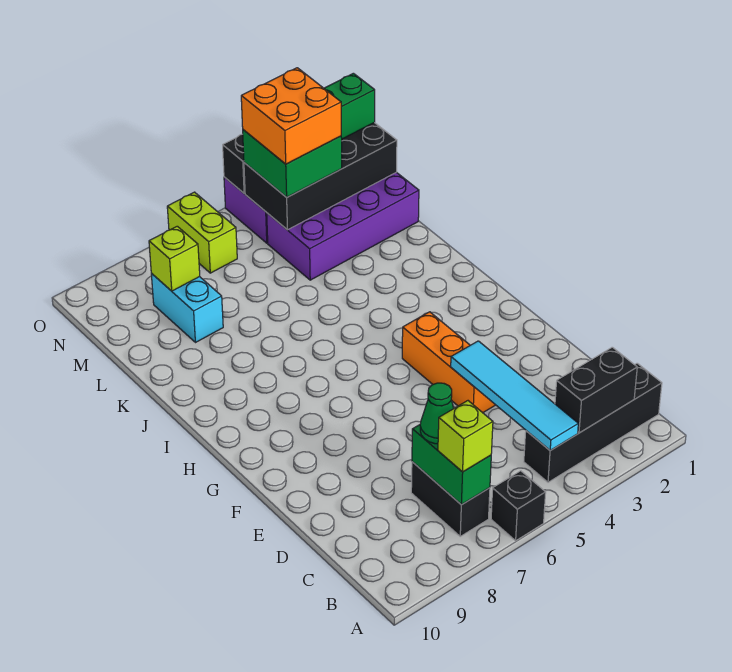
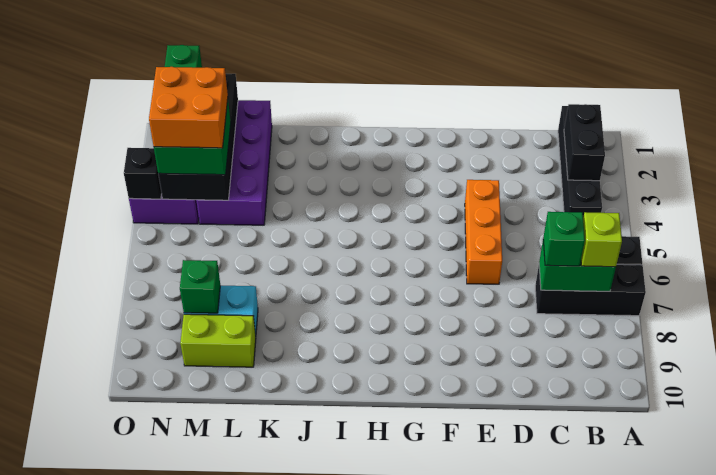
cyan tile B4:E4 level 2 -> none
black brick B7:C7 level 1 -> black brick A7:C7 level 1
green cone C7 level 3 -> green brick C7 level 3
orange brick E4:G4 level 1 -> orange brick E4:E6 level 1
lime brick M8 level 2 -> green brick M8 level 2
lime brick N6:O6 level 1 -> lime brick L9:M9 level 1

